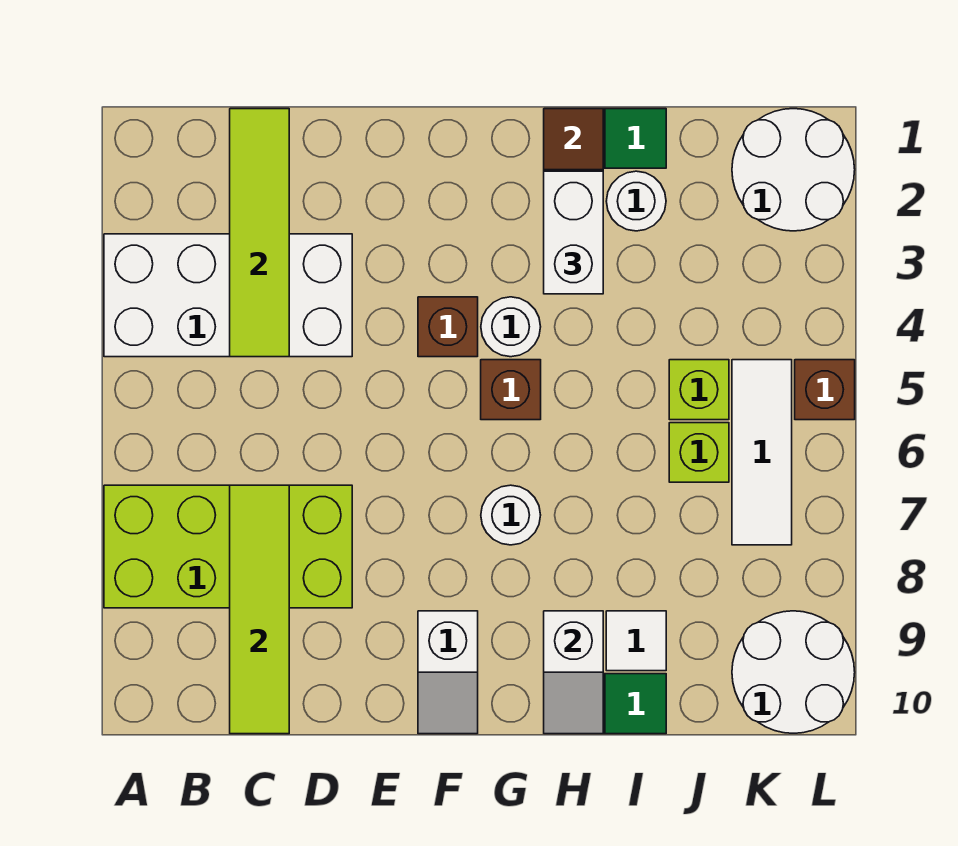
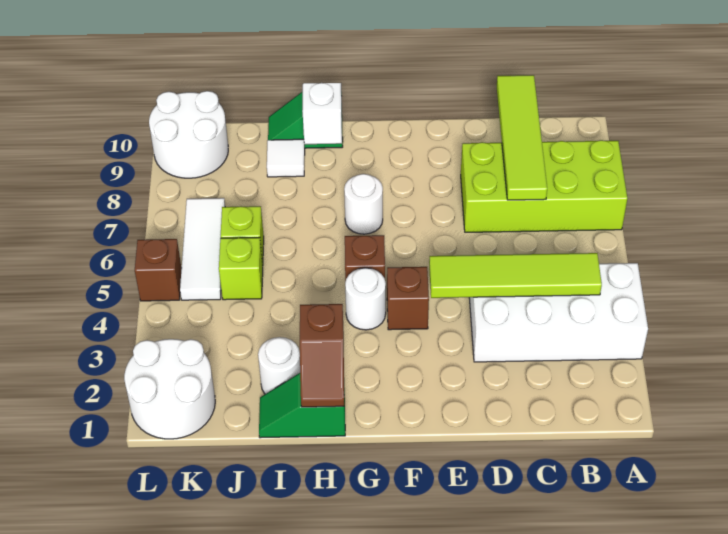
lime tile C1:C4 level 2 -> lime tile B4:E4 level 2
white slope F9:F10 level 1 top 9 -> none
white brick H2:H3 level 3 -> none

